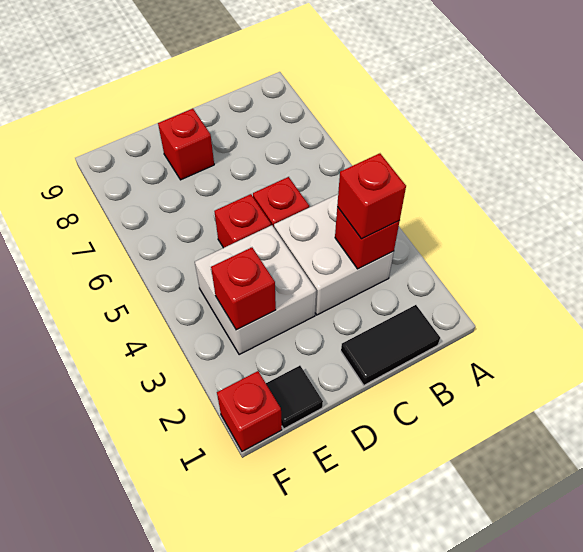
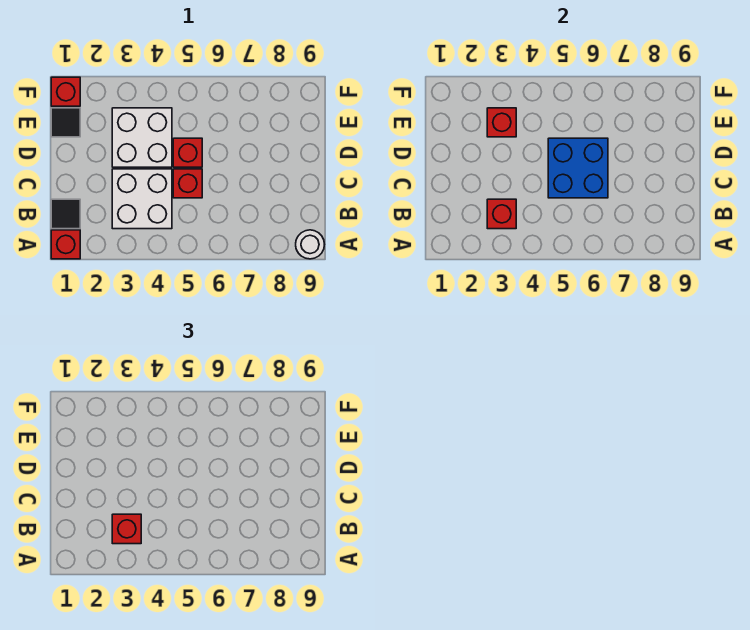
none -> white round brick A9 level 1
black tile B1:C1 level 1 -> black tile B1 level 1
none -> blue brick C5:D6 level 2
red brick D8 level 1 -> red brick A1 level 1

